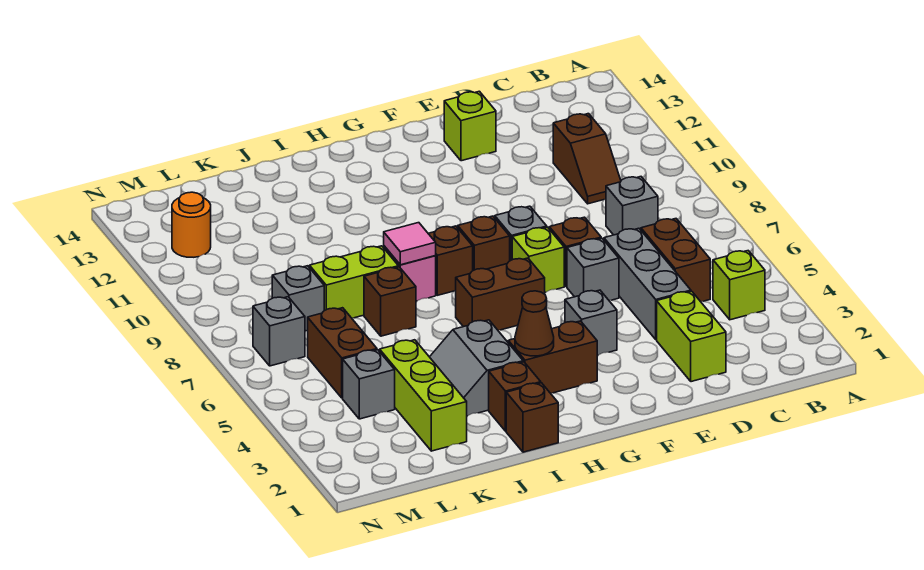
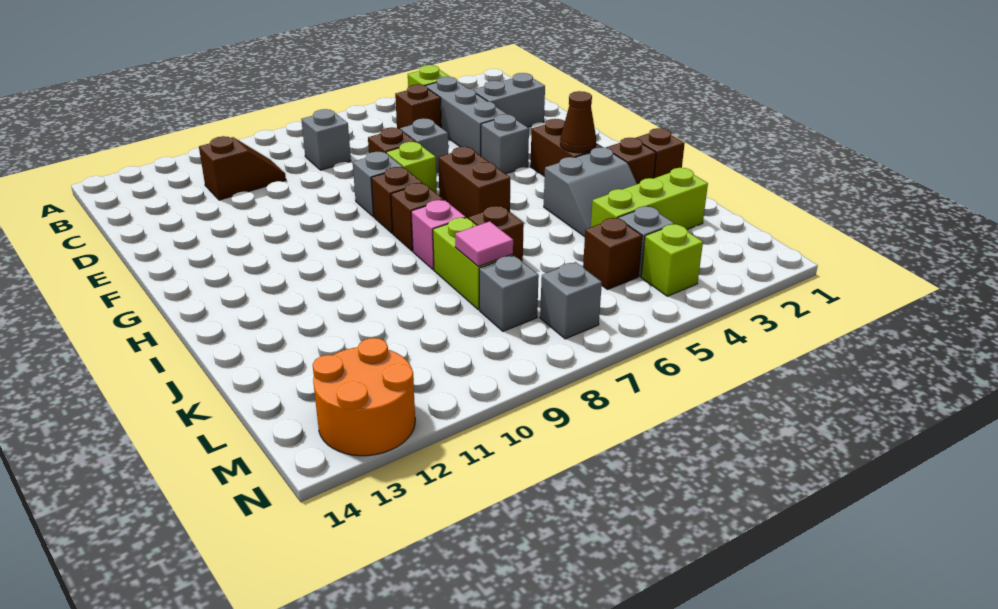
brown brick C5:C6 level 1 -> brown brick C5 level 1
lime brick D2:D3 level 1 -> grey brick D2:D3 level 1
grey brick D4:D6 level 1 -> grey brick C4:E4 level 1
lime brick E13 level 1 -> lime brick M4 level 1
pink tile I8 level 2 -> pink tile K8 level 2
brown brick L5:L6 level 1 -> brown brick L5 level 1
orange round brick M12 level 1 -> orange round brick M12:N13 level 1

